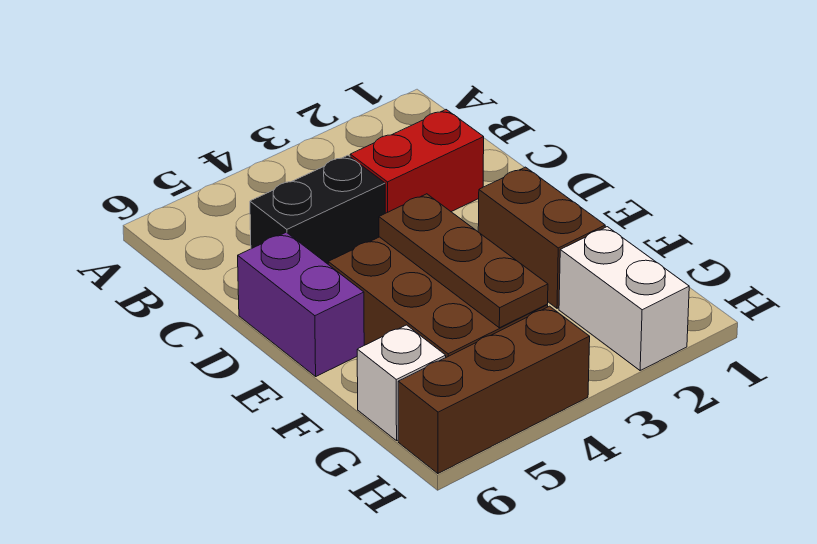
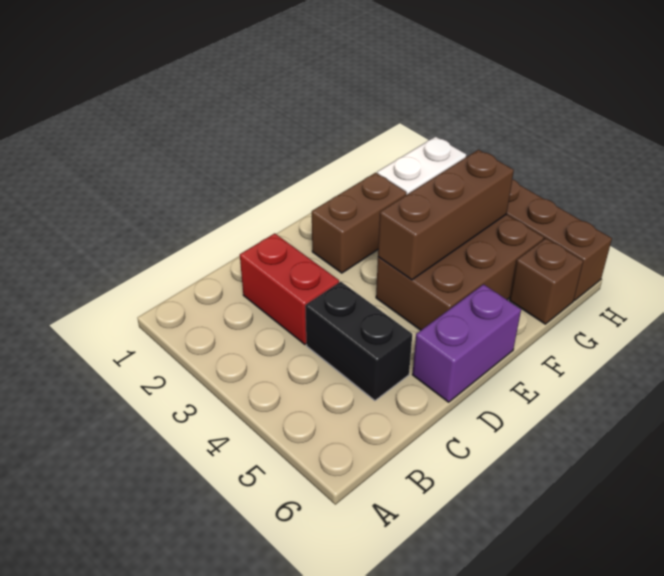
brown plate E4:G4 level 2 -> brown brick E4:G4 level 2
white brick G6 level 1 -> brown brick G6 level 1

